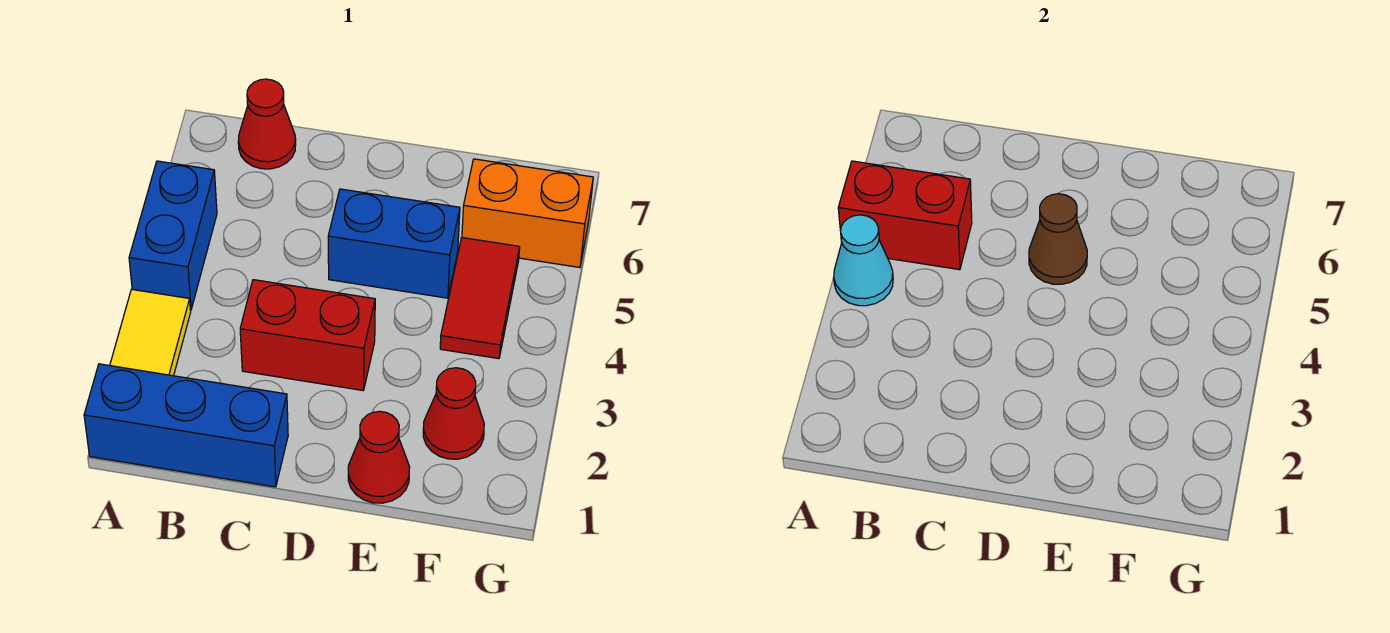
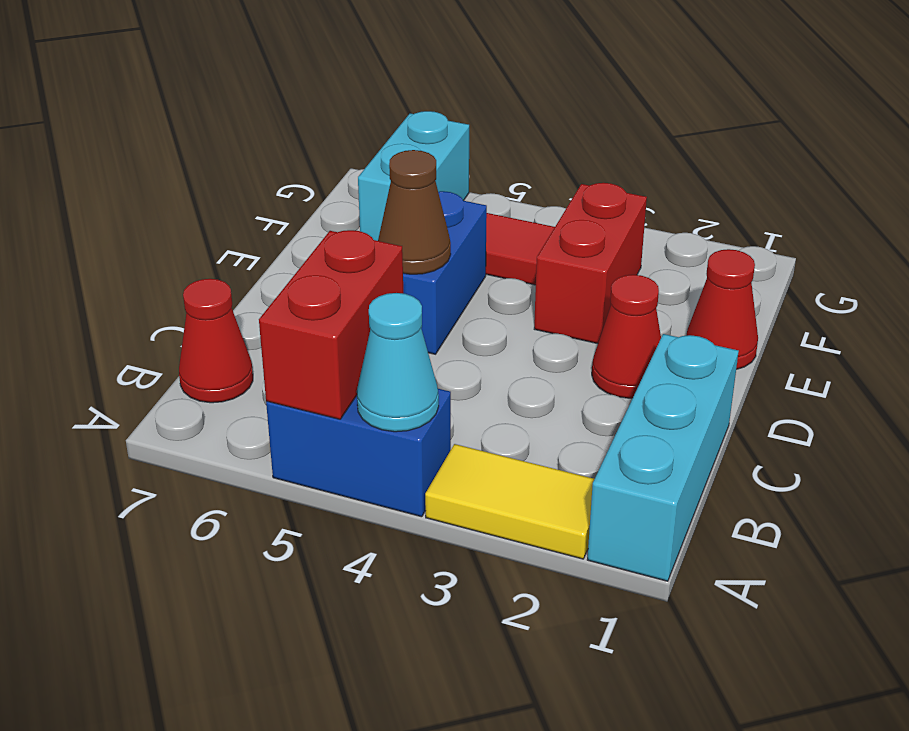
blue brick A1:C1 level 1 -> cyan brick A1:C1 level 1
red brick C3:D3 level 1 -> red brick E3:F3 level 1
red cone F2 level 1 -> red cone D2 level 1
orange brick F6:G6 level 1 -> cyan brick F6:G6 level 1

